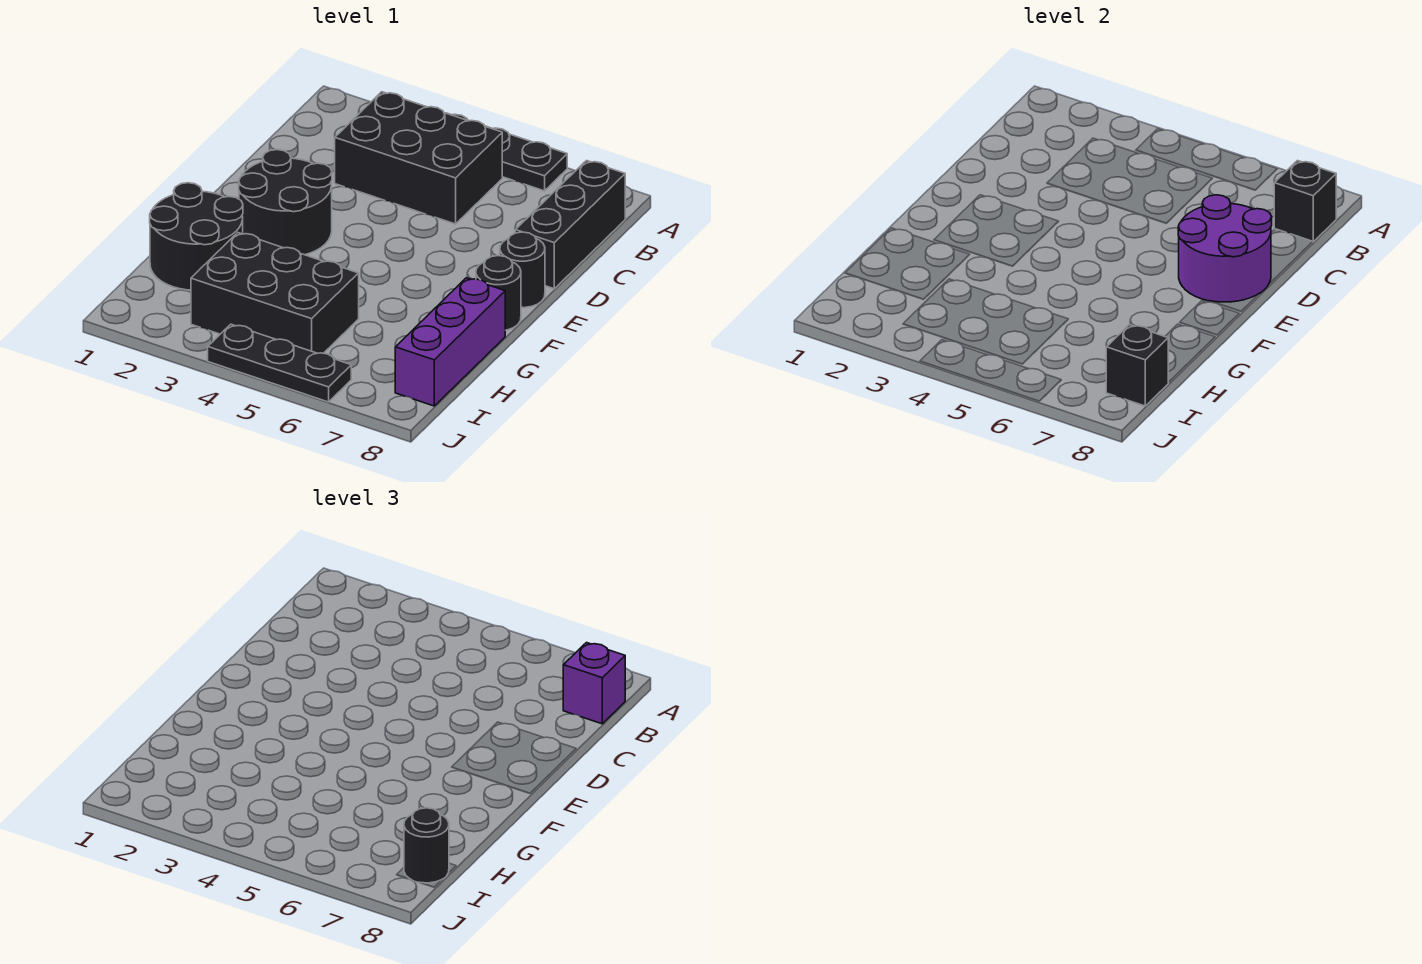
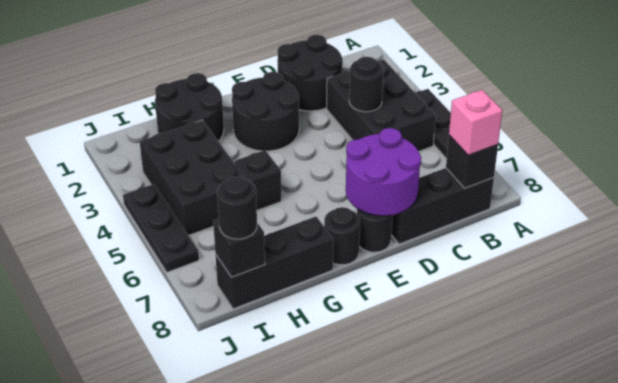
purple brick B8 level 3 -> pink brick B8 level 3
none -> black round brick C1:D2 level 1
none -> black round brick C4 level 2
none -> black brick G5 level 1
purple brick G8:I8 level 1 -> black brick G8:I8 level 1

